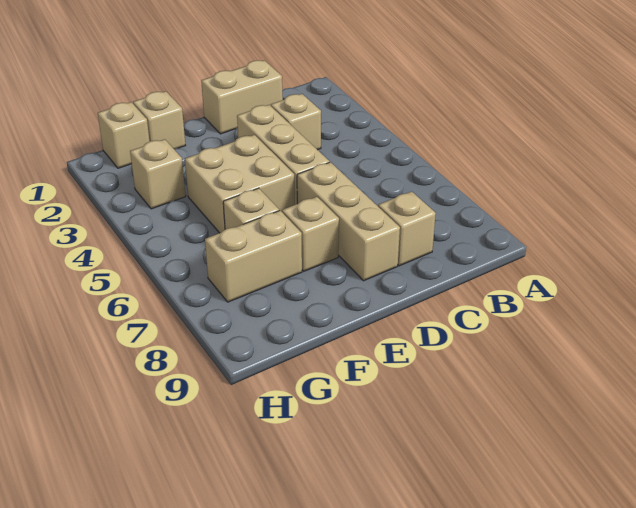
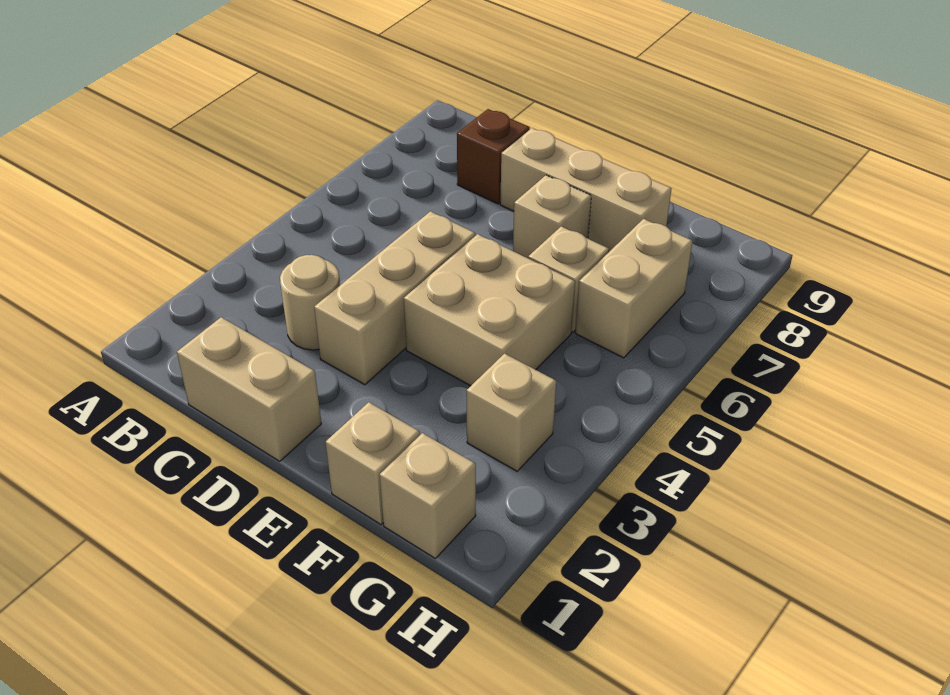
tan brick C3 level 1 -> tan round brick C3 level 1
tan brick C8 level 1 -> brown brick C8 level 1
tan brick D6:D8 level 1 -> tan brick D8:F8 level 1
tan brick F7:G7 level 1 -> tan brick G6:G7 level 1

